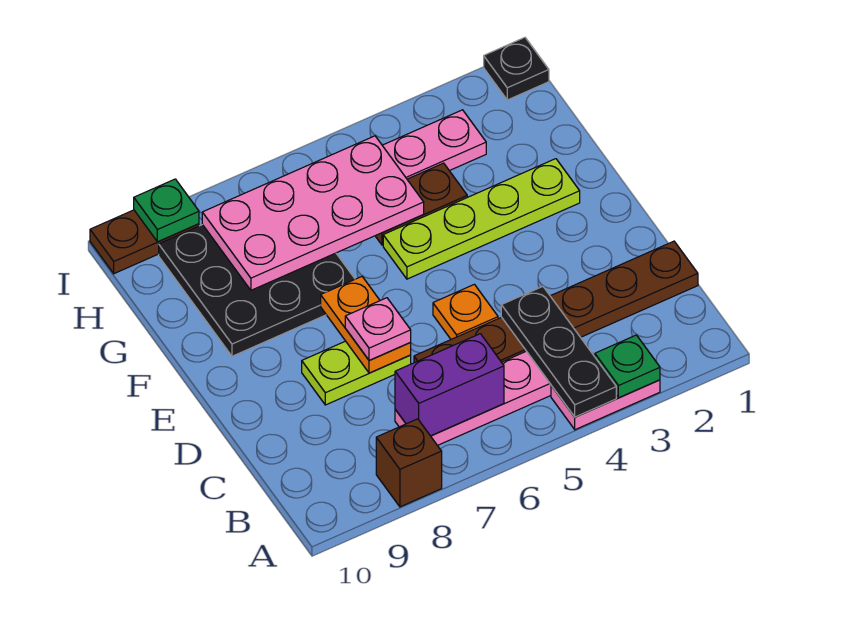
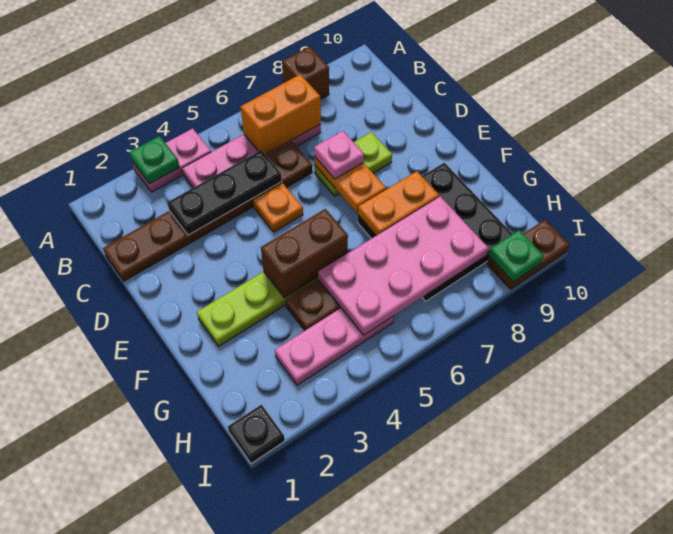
black plate A4:C4 level 2 -> black plate C3:C5 level 2
purple brick B6:B7 level 2 -> orange brick B6:B7 level 2
none -> brown brick F4:F5 level 2
none -> orange plate F7:F8 level 2

